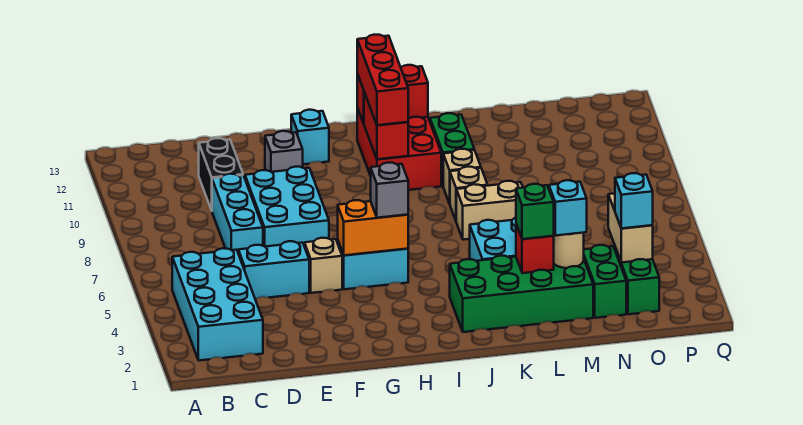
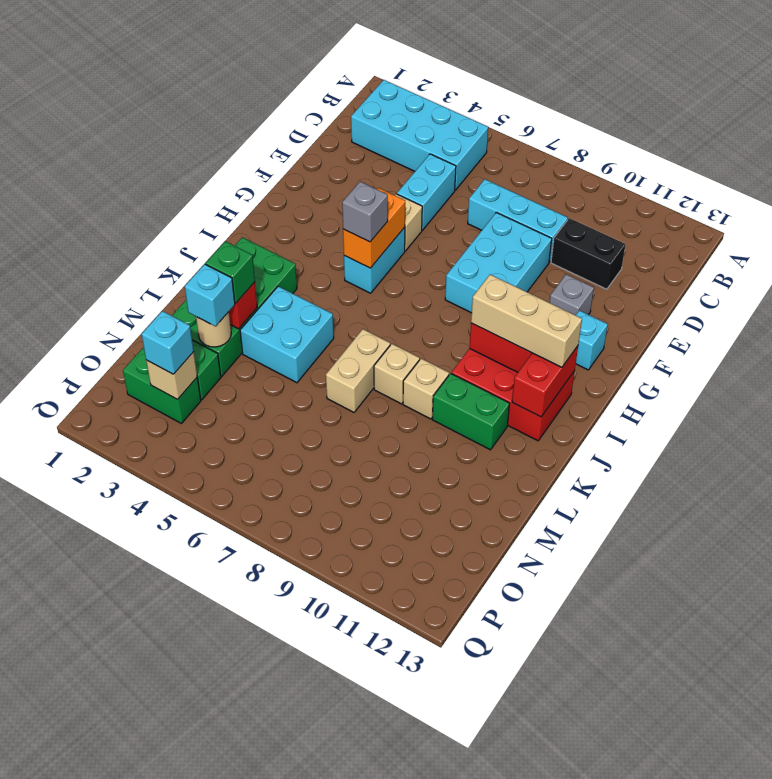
cyan brick E7:F9 level 1 -> cyan brick E8:G9 level 1
red brick I10:I12 level 3 -> tan brick I10:I12 level 3
tan brick O3:O4 level 2 -> tan brick O3 level 2

